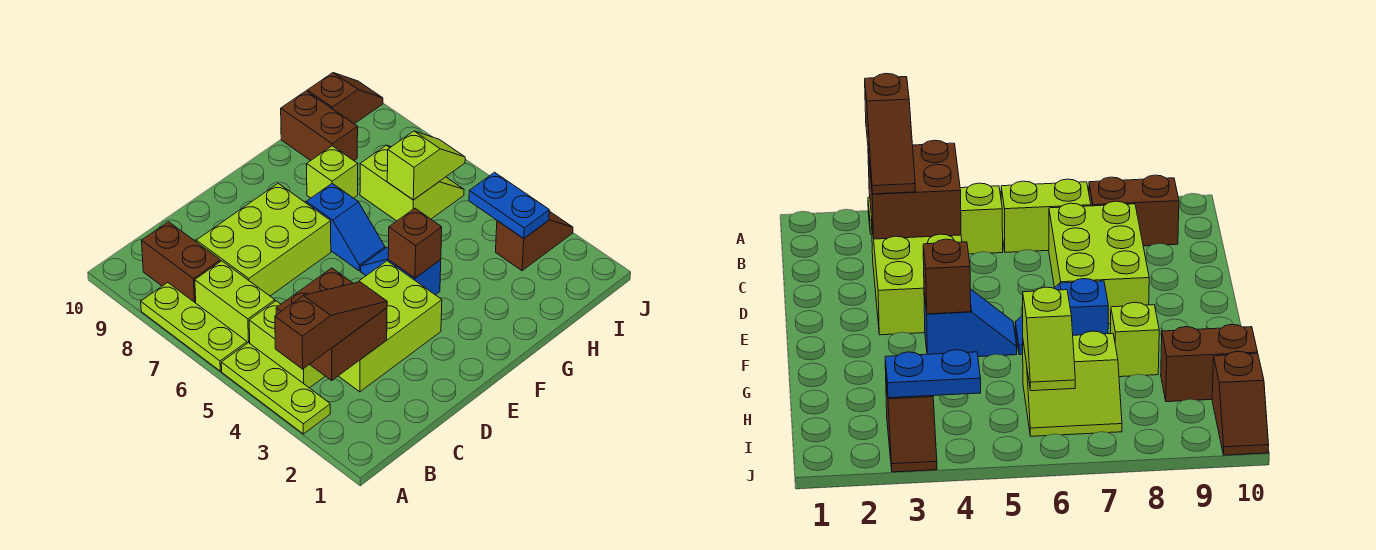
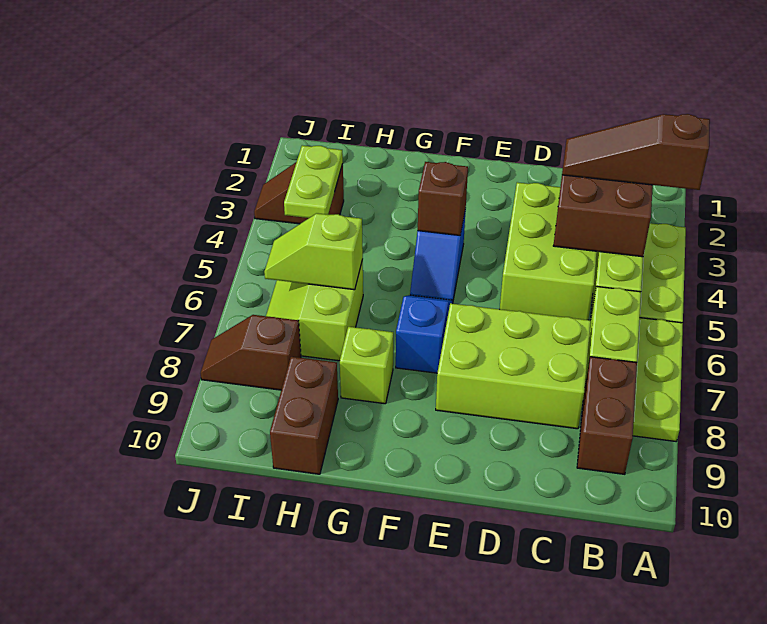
lime brick C3:E4 level 1 -> lime brick C3:D5 level 1
blue plate I3:I4 level 2 -> lime plate I3:I4 level 2
brown slope I10:J10 level 1 top I -> brown slope I8:J8 level 1 top I

